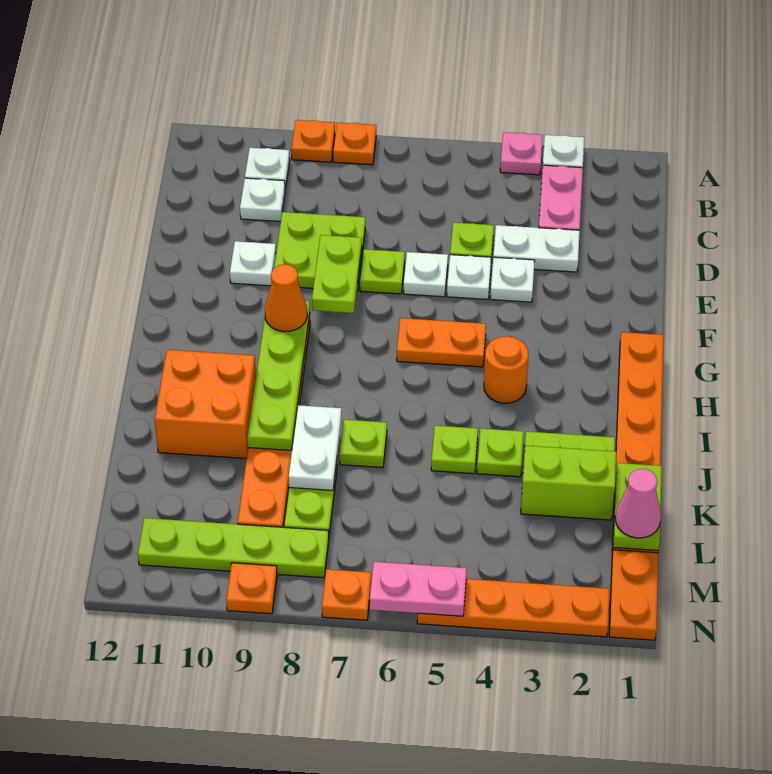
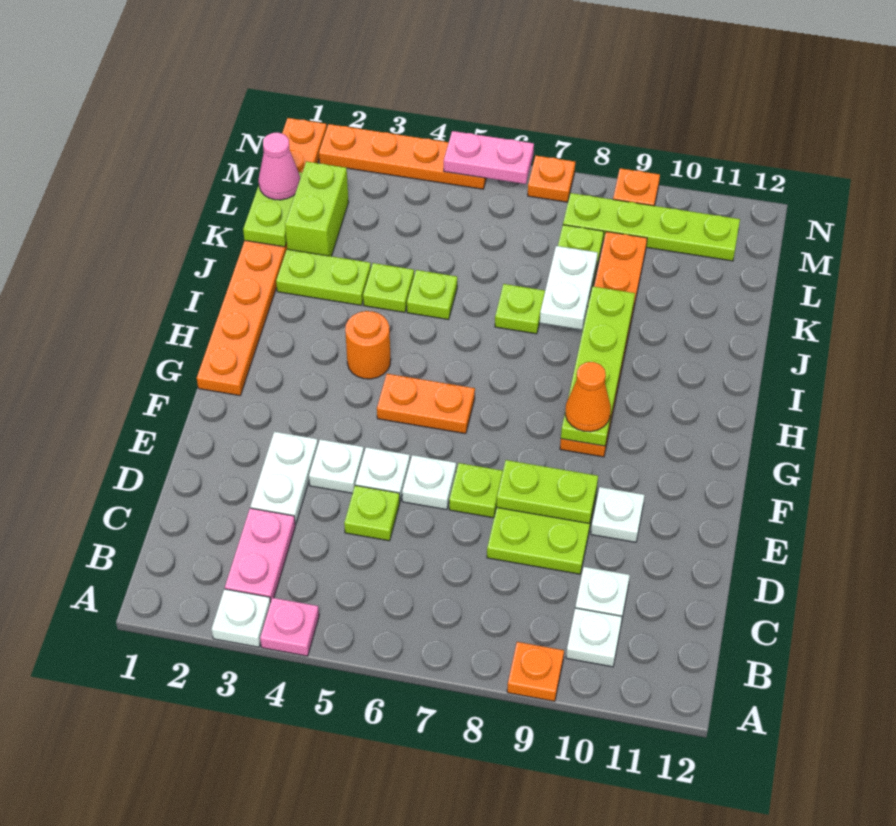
orange plate A8 level 1 -> none
white plate D3:D4 level 1 -> white plate D3:E3 level 1
lime plate E8:F8 level 2 -> lime plate E8:E9 level 2
orange brick I10:J11 level 1 -> none
lime brick K2:K3 level 1 -> lime brick K2:L2 level 1

